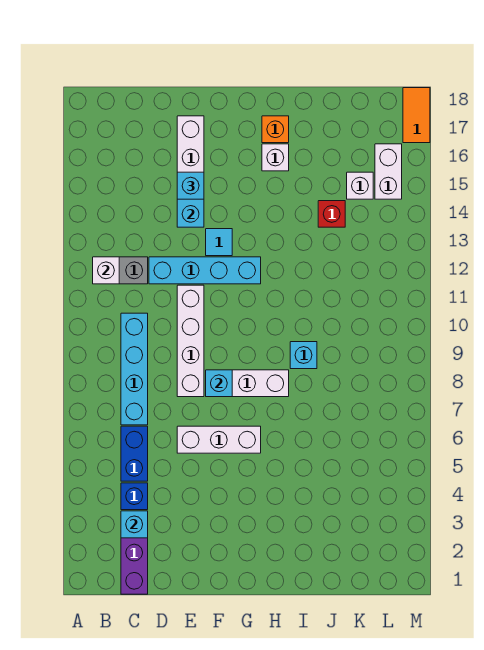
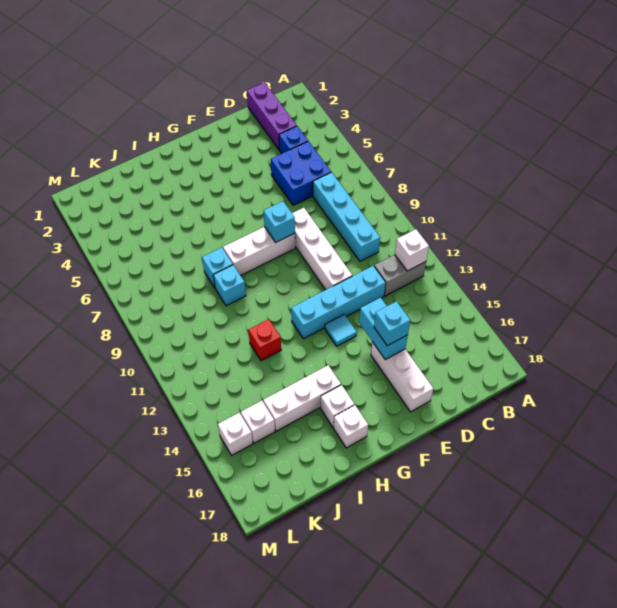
cyan brick C3 level 2 -> cyan brick I8 level 1
blue brick C5:C6 level 1 -> blue brick C5:D6 level 1
white brick E6:G6 level 1 -> white brick H15:J15 level 1
orange brick H17 level 1 -> white brick H17 level 1
red brick J14 level 1 -> red brick I12 level 1
white brick L15:L16 level 1 -> white brick L15 level 1
orange tile M17:M18 level 1 -> none

